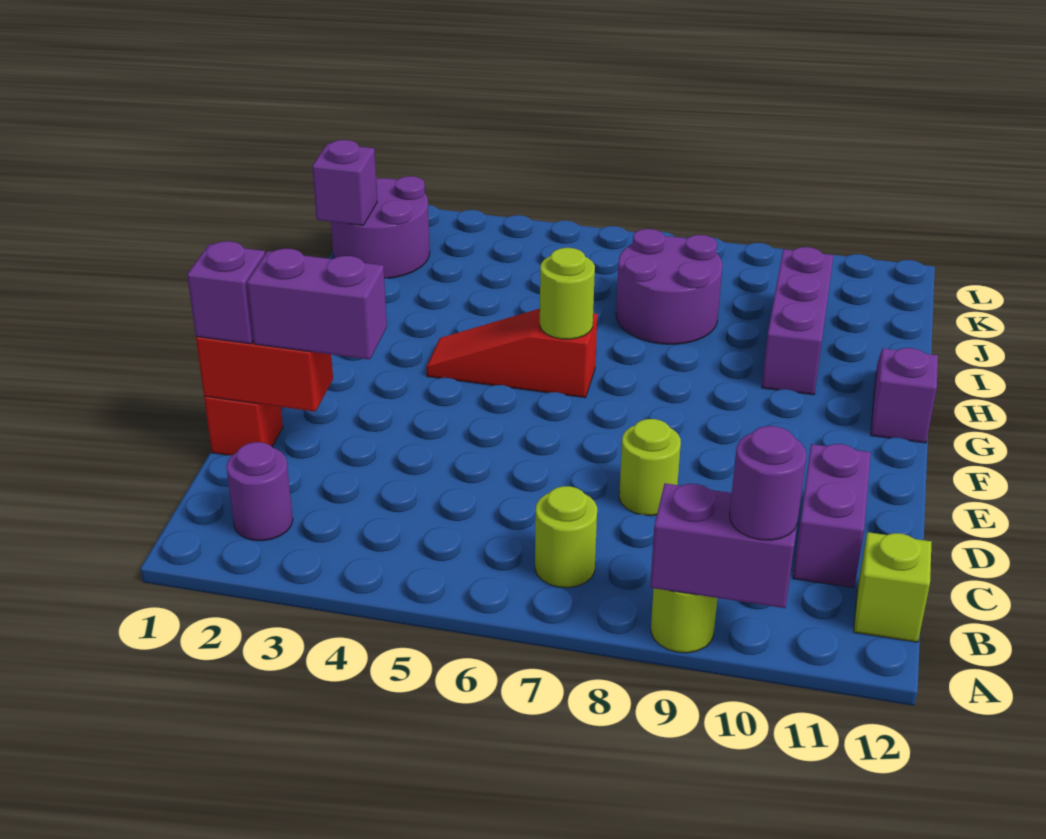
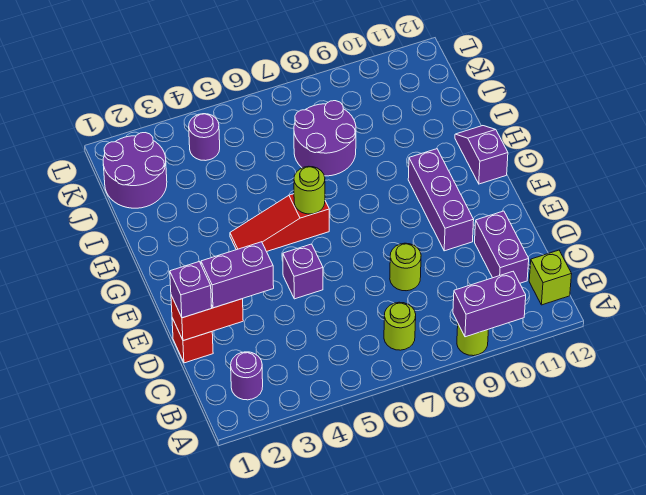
purple round brick A10 level 3 -> purple round brick K4 level 1
purple brick H10:J10 level 1 -> purple brick E10:G10 level 1
purple brick J1 level 2 -> purple brick E5 level 1

